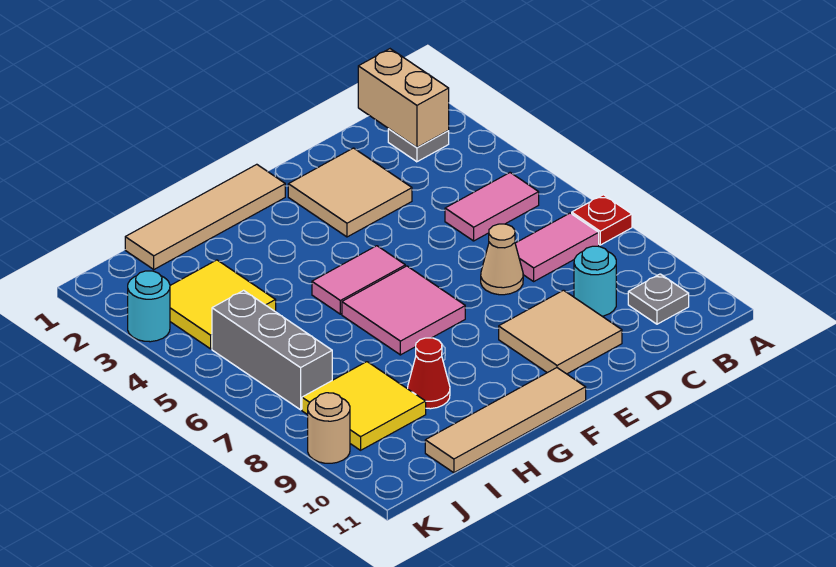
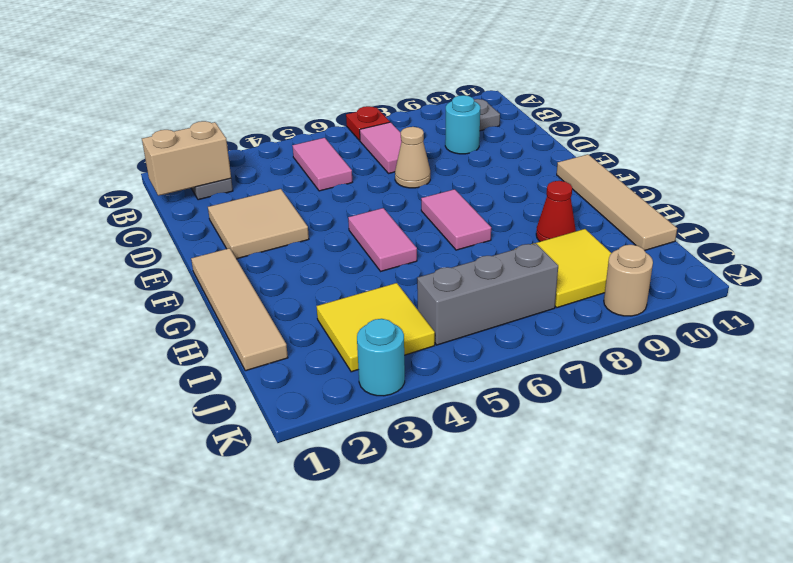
tan tile D9:E10 level 1 -> none
pink tile F6:G7 level 1 -> pink tile F7:G7 level 1

